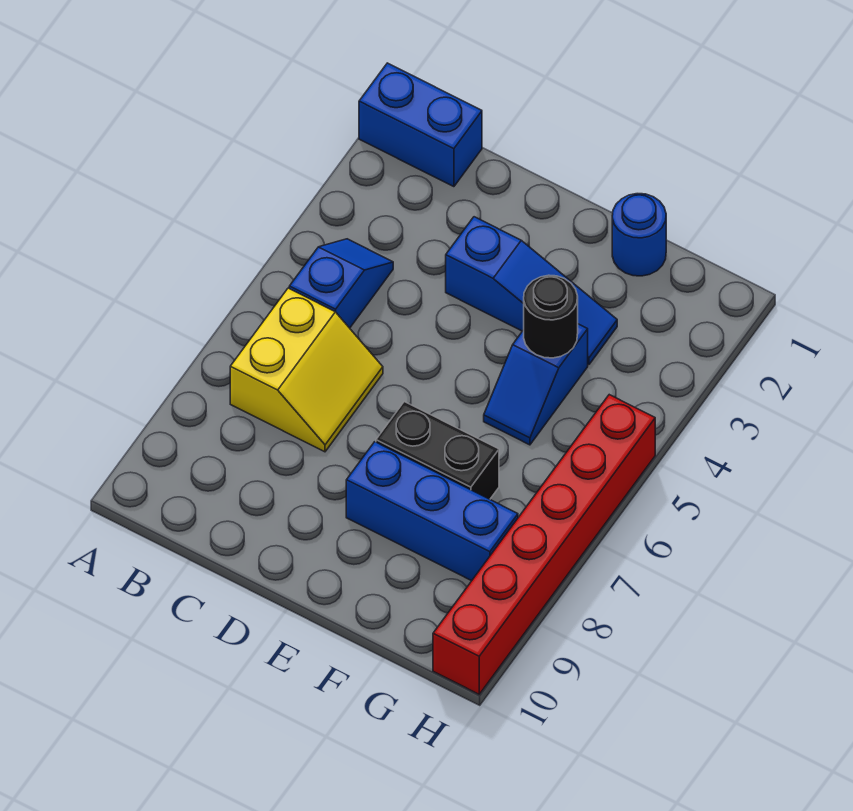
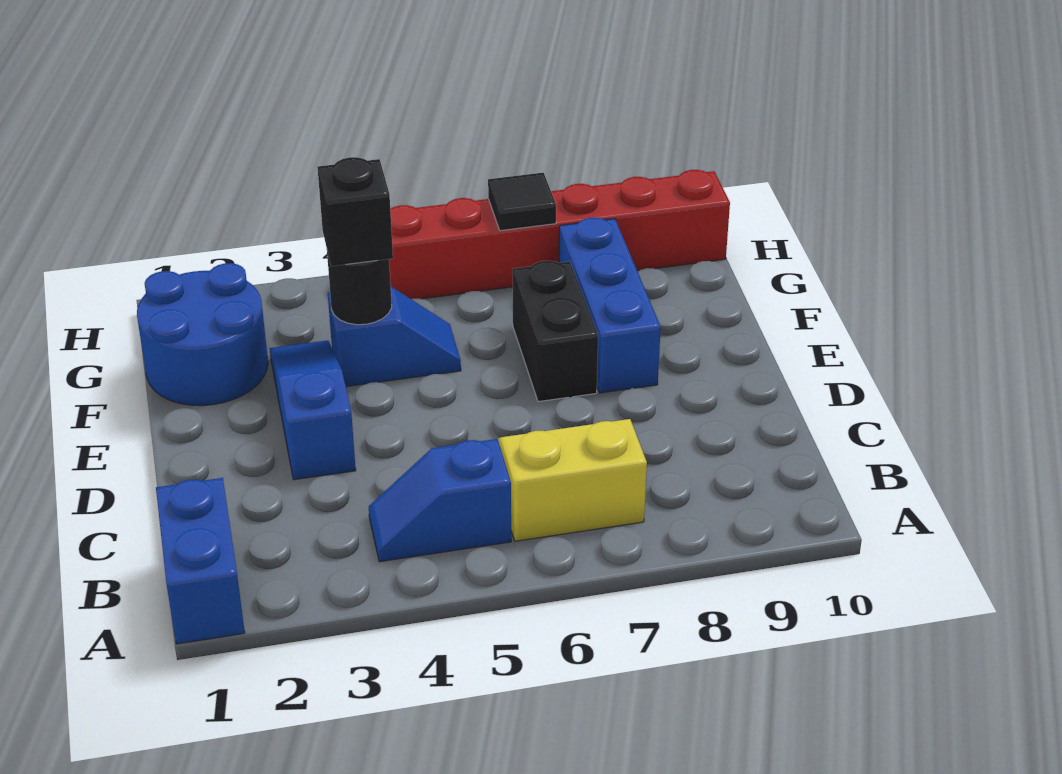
blue round brick F1 level 1 -> blue round brick F1:G2 level 1
none -> black brick F4 level 3
none -> black tile H7 level 2

